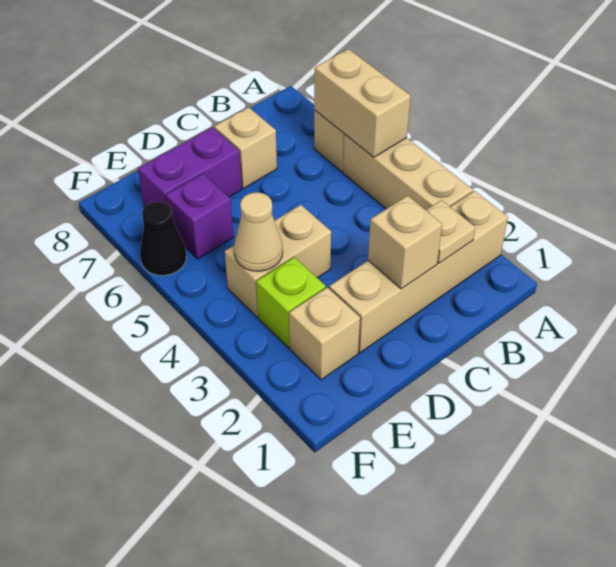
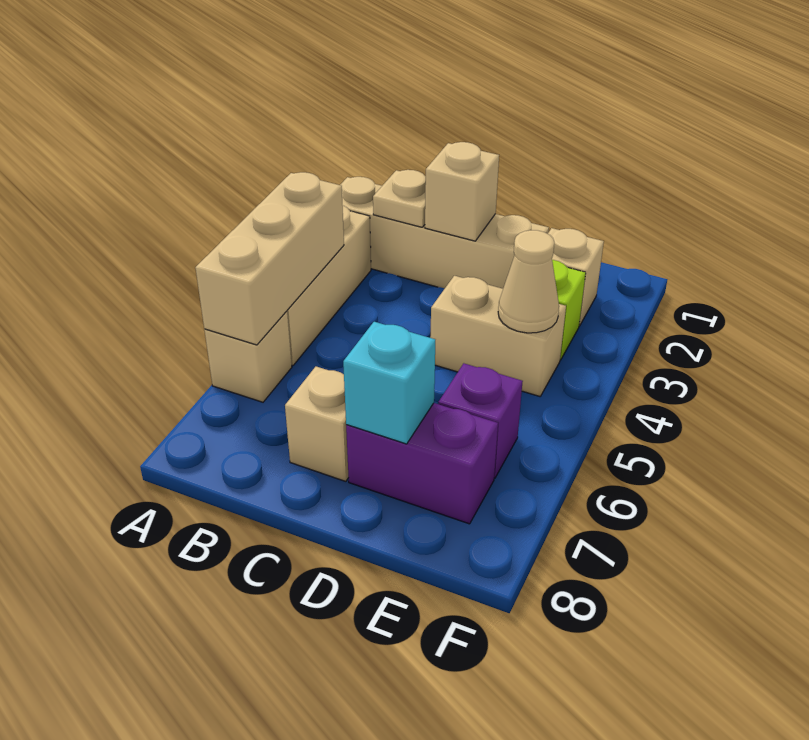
tan brick A5:A6 level 2 -> tan brick A4:A6 level 2
none -> cyan brick D7 level 2
black cone F6 level 1 -> none

